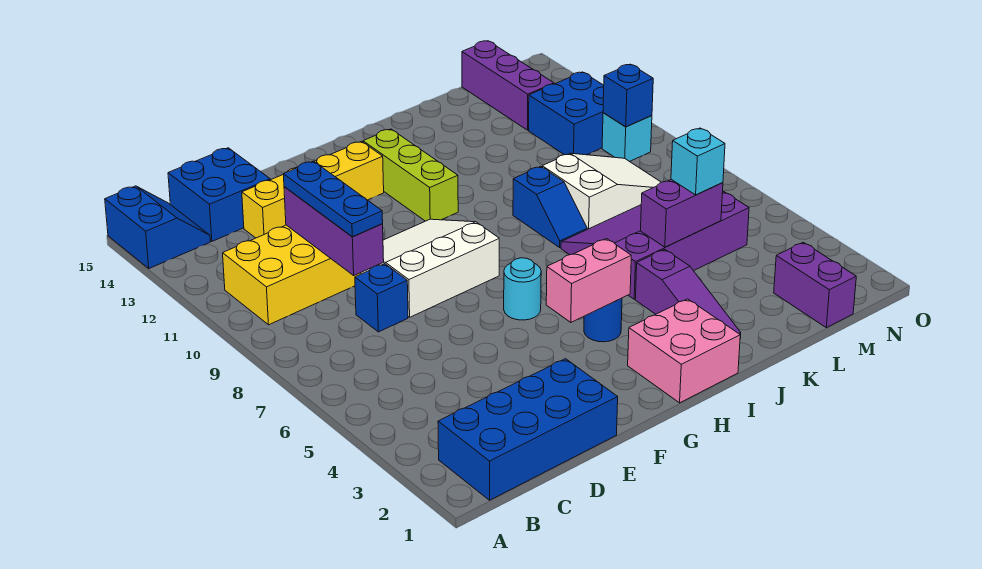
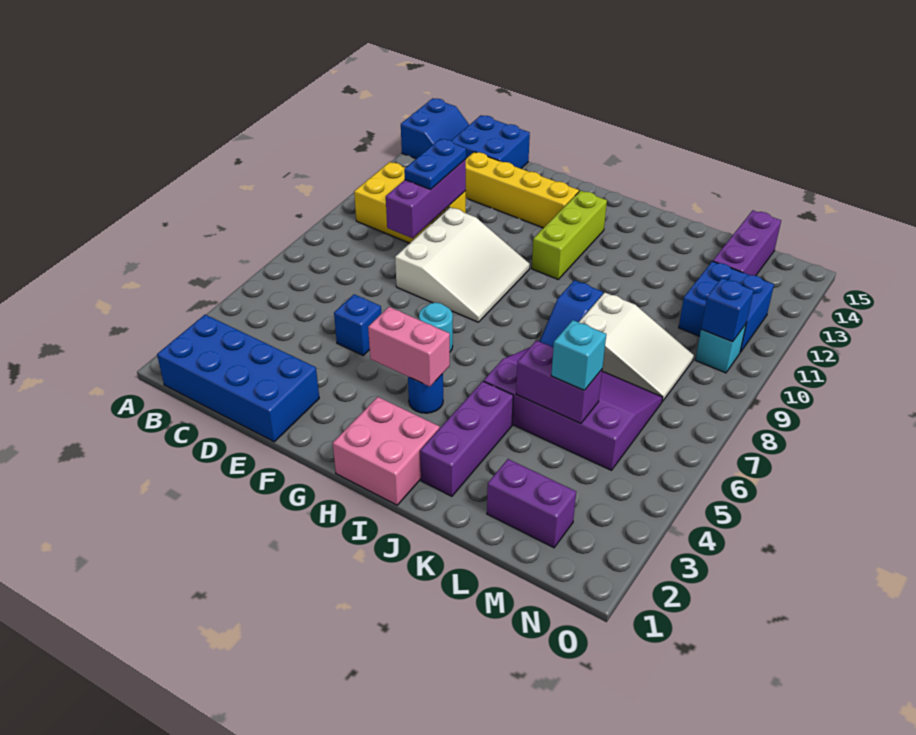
blue brick D8 level 1 -> blue brick E5 level 1
blue plate D9:D11 level 3 -> blue plate D10:D11 level 3
white slope E8:G10 level 1 top 8 -> white slope E8:G10 level 1 top E
purple slope J2:J4 level 1 top 4 -> purple brick J2:J4 level 1
purple brick M1:M2 level 1 -> purple brick L2:M2 level 1

